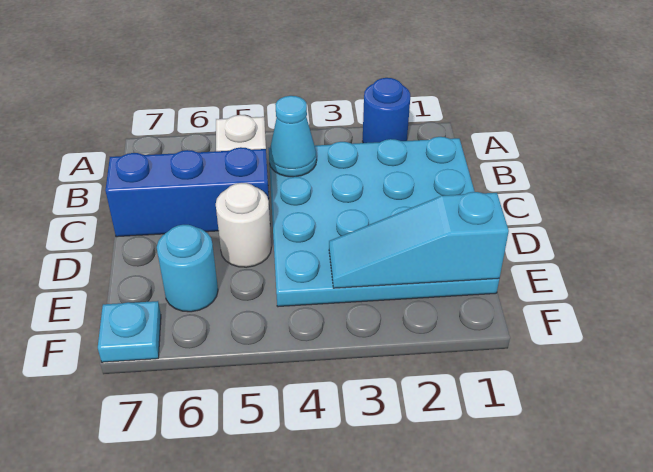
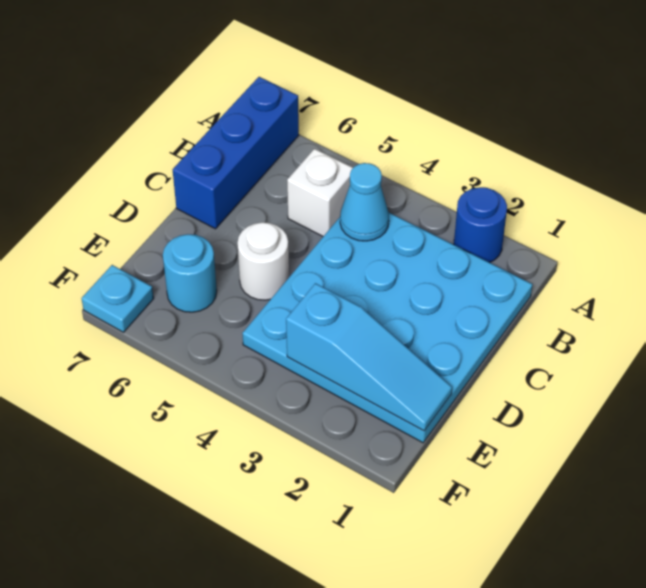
blue brick C5:C7 level 1 -> blue brick A7:C7 level 1
cyan slope E1:E3 level 2 top 1 -> cyan slope E1:E3 level 2 top 3

